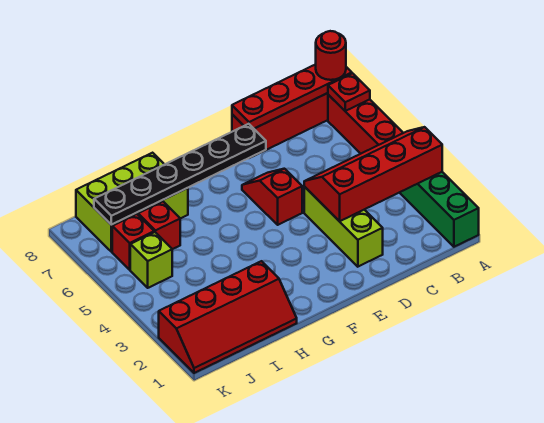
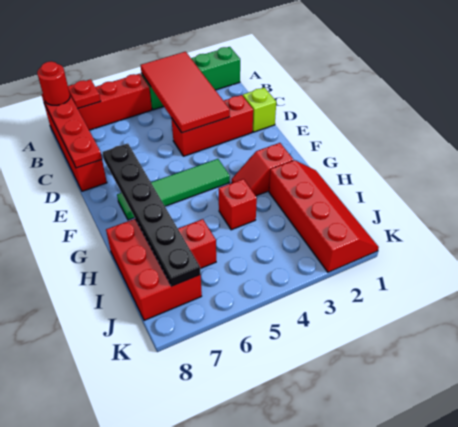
red slope A3:D4 level 2 top 3 -> red tile A3:D4 level 2
lime brick D2:D4 level 1 -> red brick D2:D4 level 1
red slope E5:E6 level 1 top 5 -> red slope G2:G3 level 1 top 2
none -> green tile F4:F7 level 1
lime brick H7:J8 level 1 -> red brick H7:J8 level 1
lime brick J5 level 1 -> lime brick D1 level 1
red brick J6 level 1 -> red brick H4 level 1

